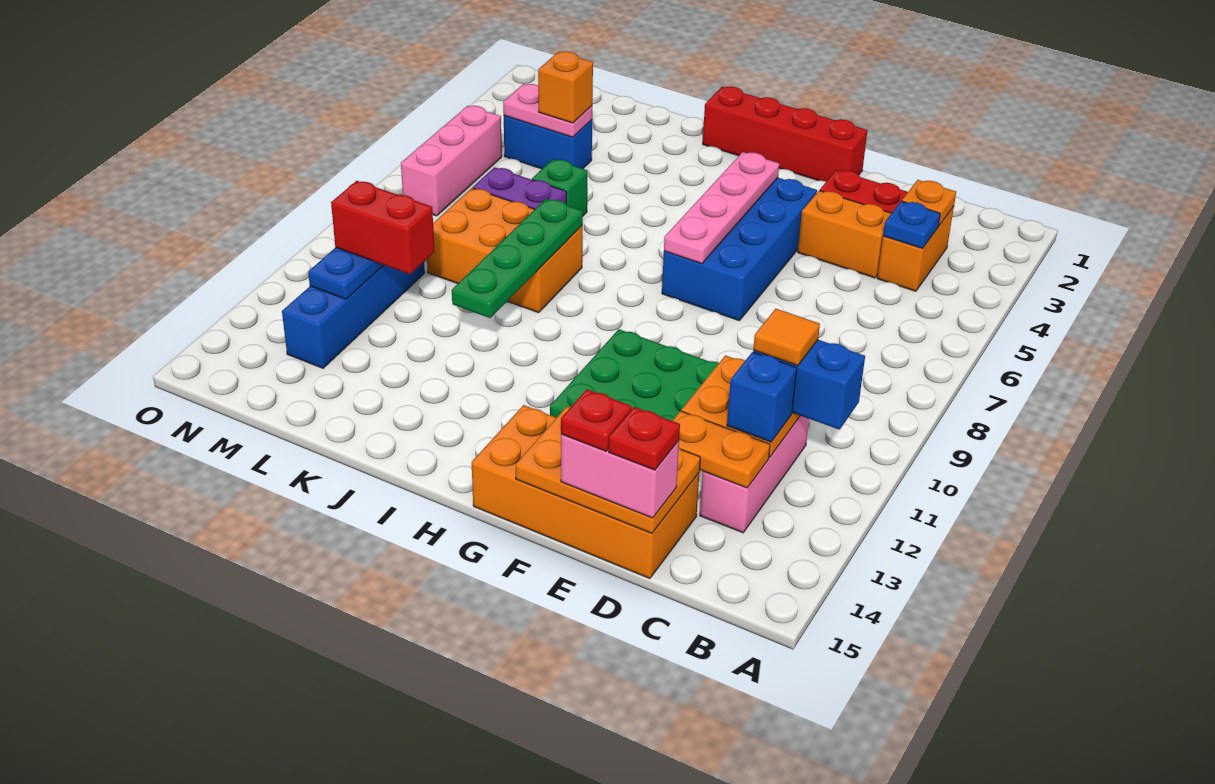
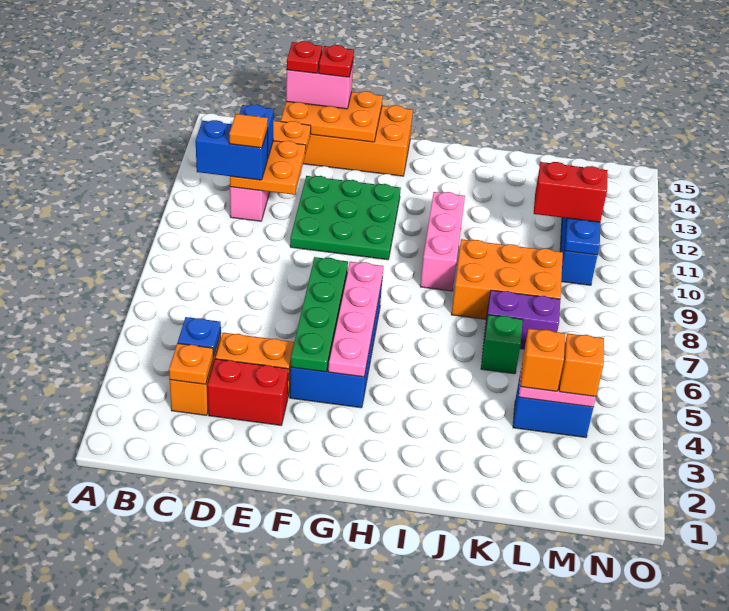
red brick F1:I1 level 1 -> none
green plate J8:J11 level 2 -> green plate F4:F7 level 2
none -> orange brick M4 level 3
pink brick N5:N7 level 1 -> pink brick I9:I11 level 1

